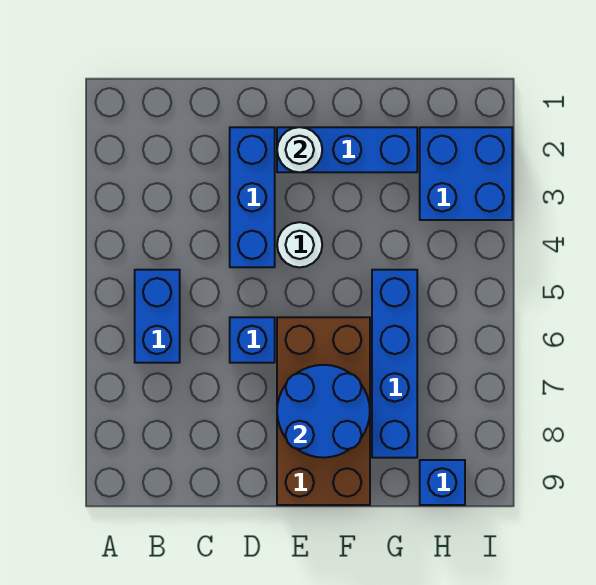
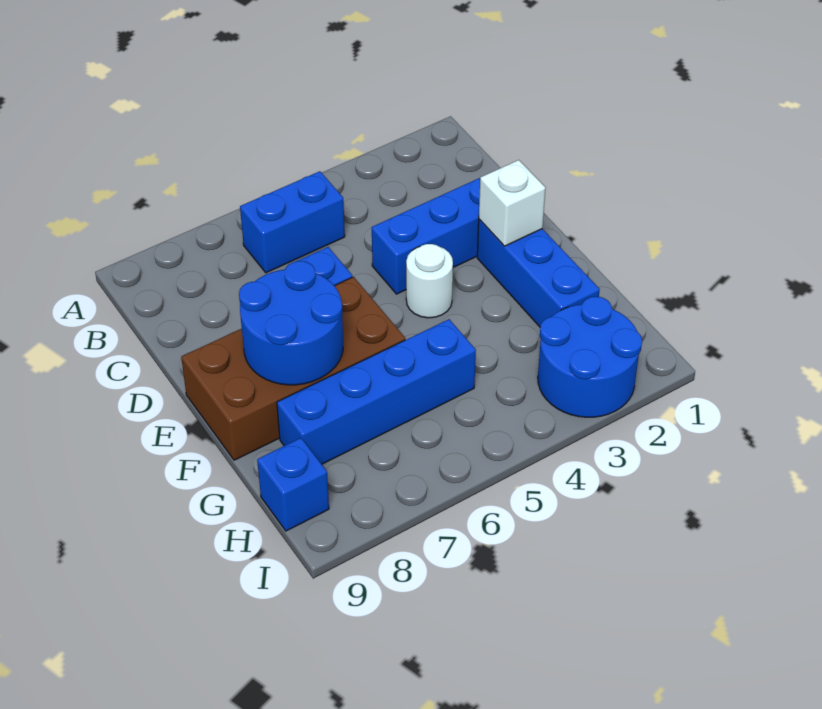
white round brick E2 level 2 -> white brick E2 level 2
blue brick H2:I3 level 1 -> blue round brick H2:I3 level 1

